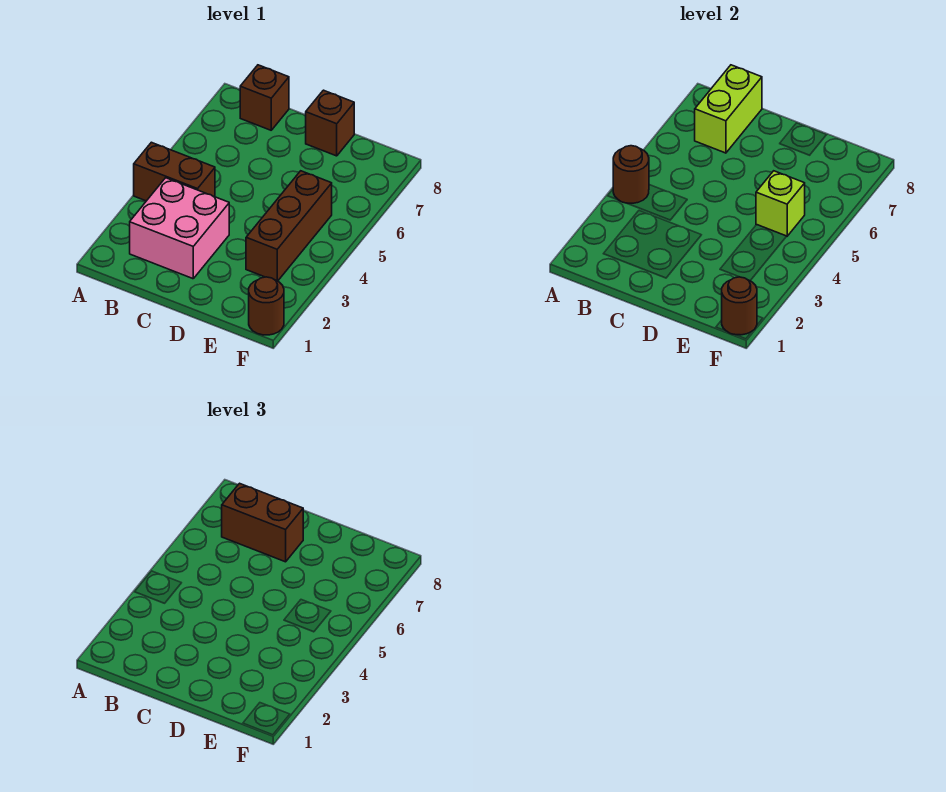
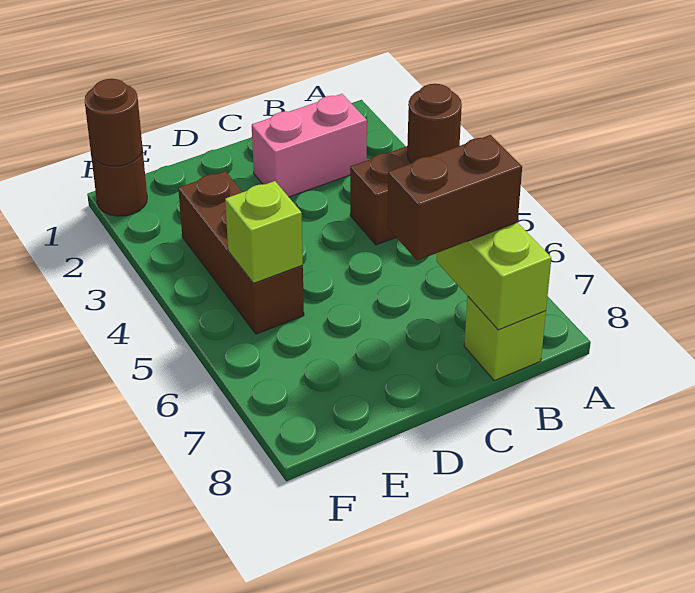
pink brick B2:C3 level 1 -> pink brick B2:C2 level 1
brown brick B8 level 1 -> lime brick B8 level 1
brown brick D8 level 1 -> none

